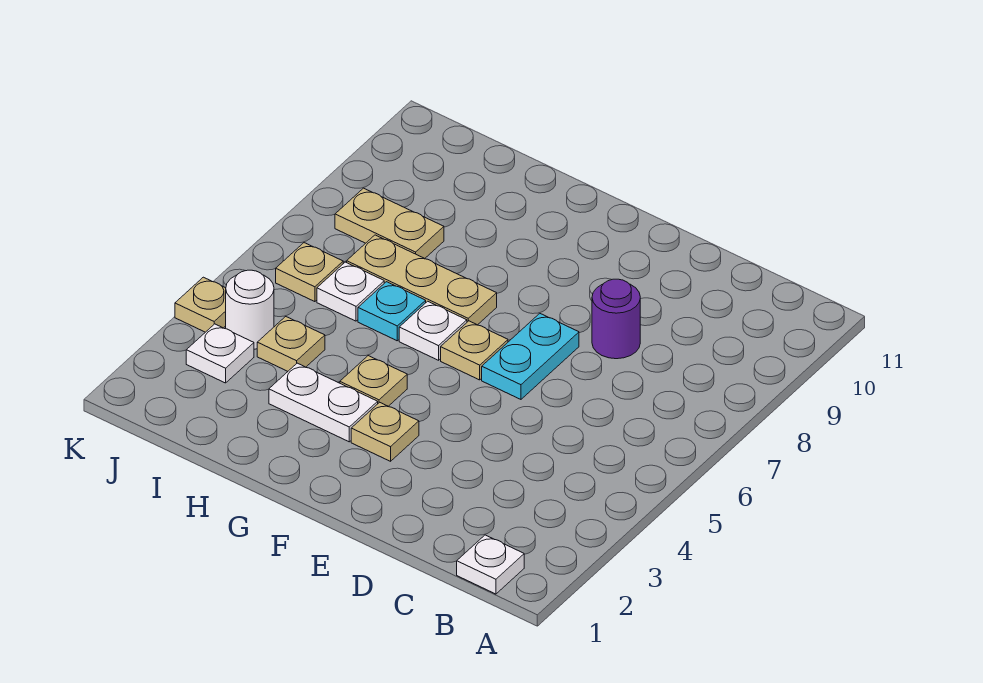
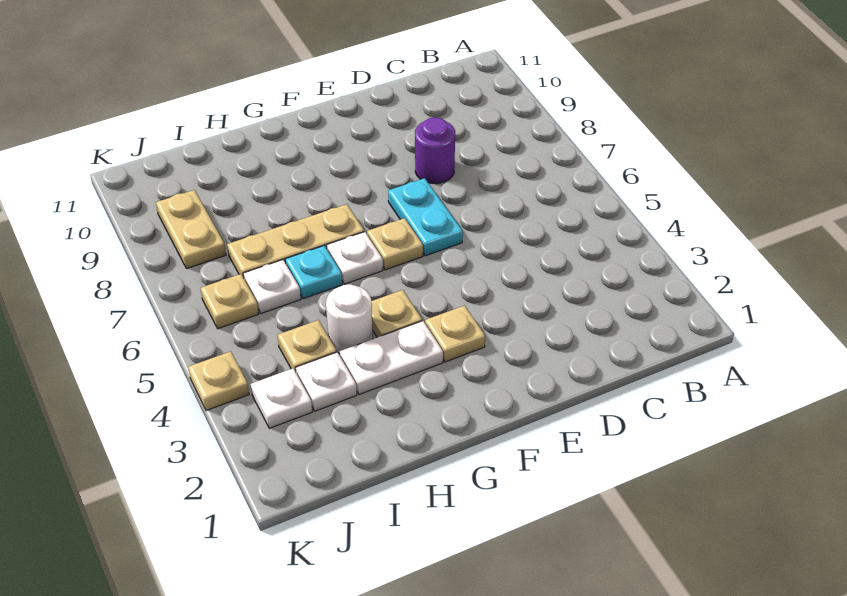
white plate B1 level 1 -> white plate I3 level 1
tan plate I8:J8 level 1 -> tan plate J8:J9 level 1
white round brick J4 level 1 -> white round brick H4 level 1

